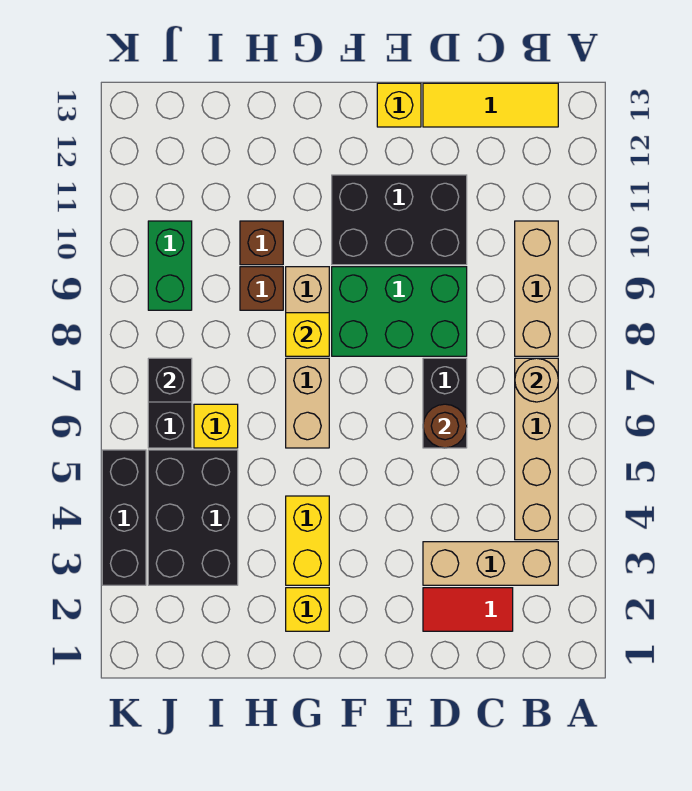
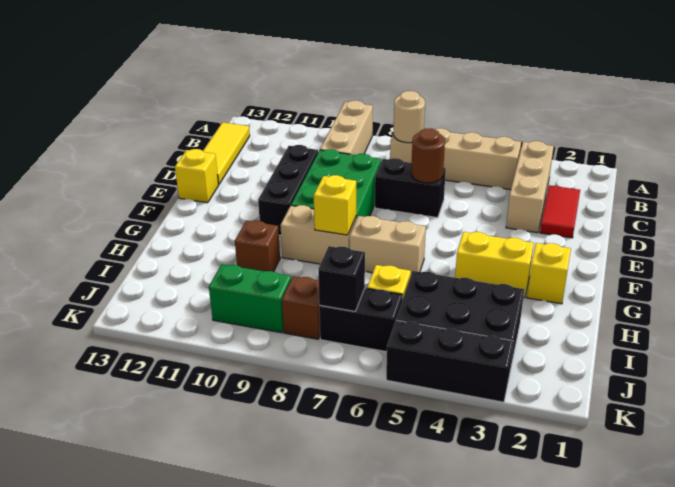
tan brick B8:B10 level 1 -> tan brick A9:C9 level 1
black brick D10:F11 level 1 -> black brick D10:F10 level 1
brown brick H9 level 1 -> brown brick J8 level 1

